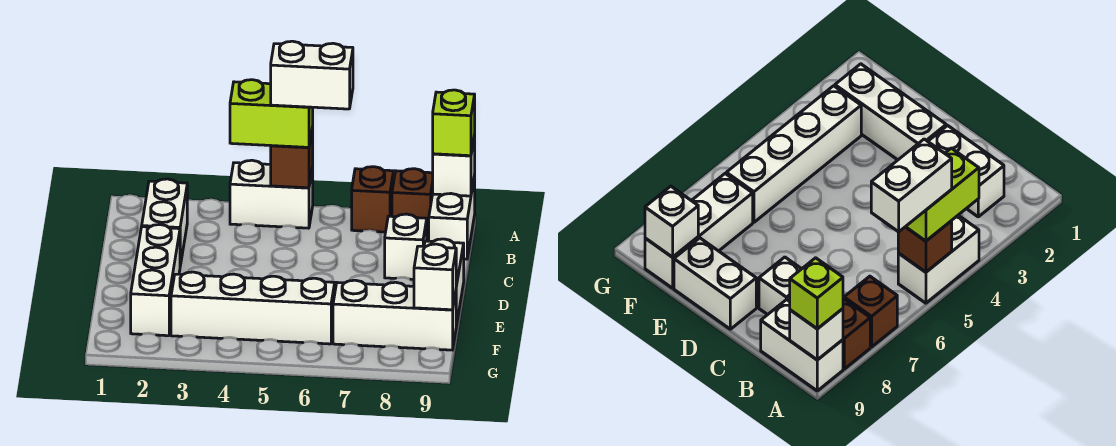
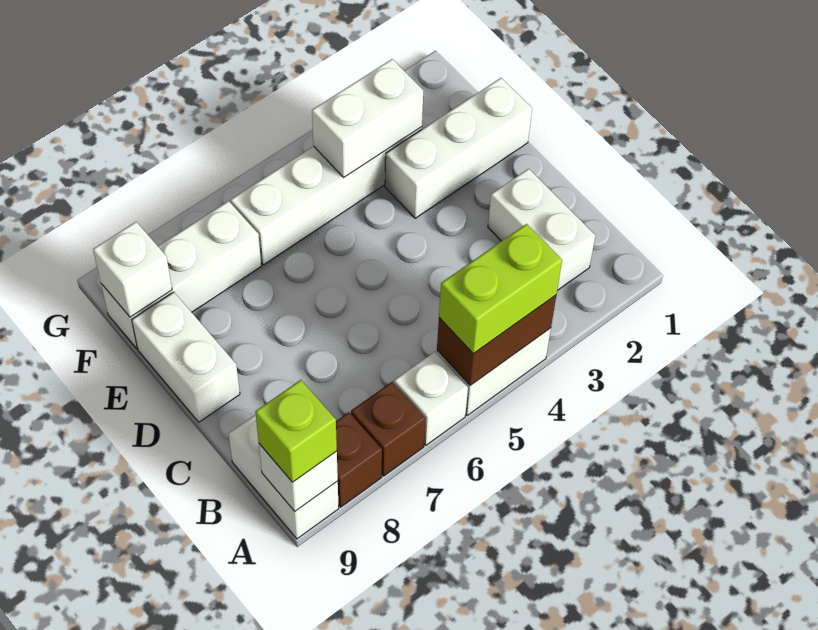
brown brick A5 level 2 -> brown brick A4:A5 level 2
white brick A5:A6 level 4 -> white brick F3:F4 level 2
white brick C8 level 1 -> white brick A6 level 1
white brick D2:F2 level 1 -> white brick E1:E3 level 1

